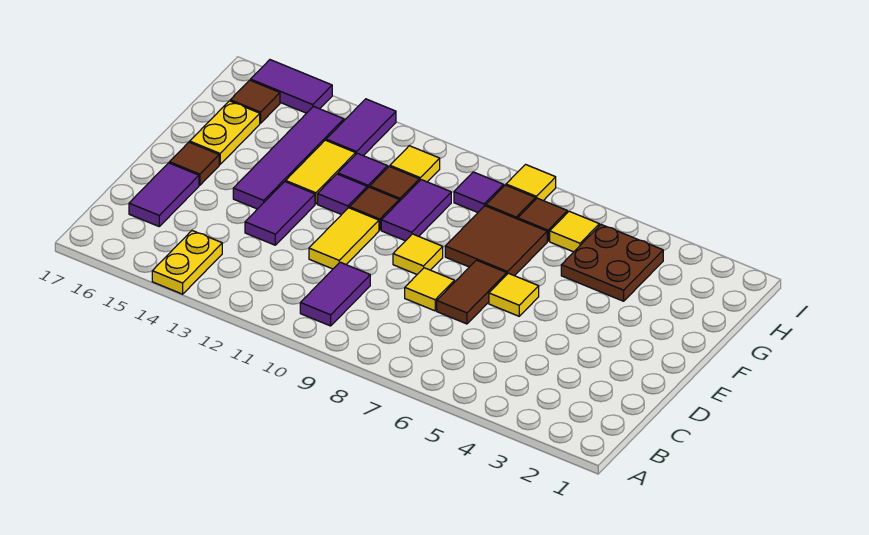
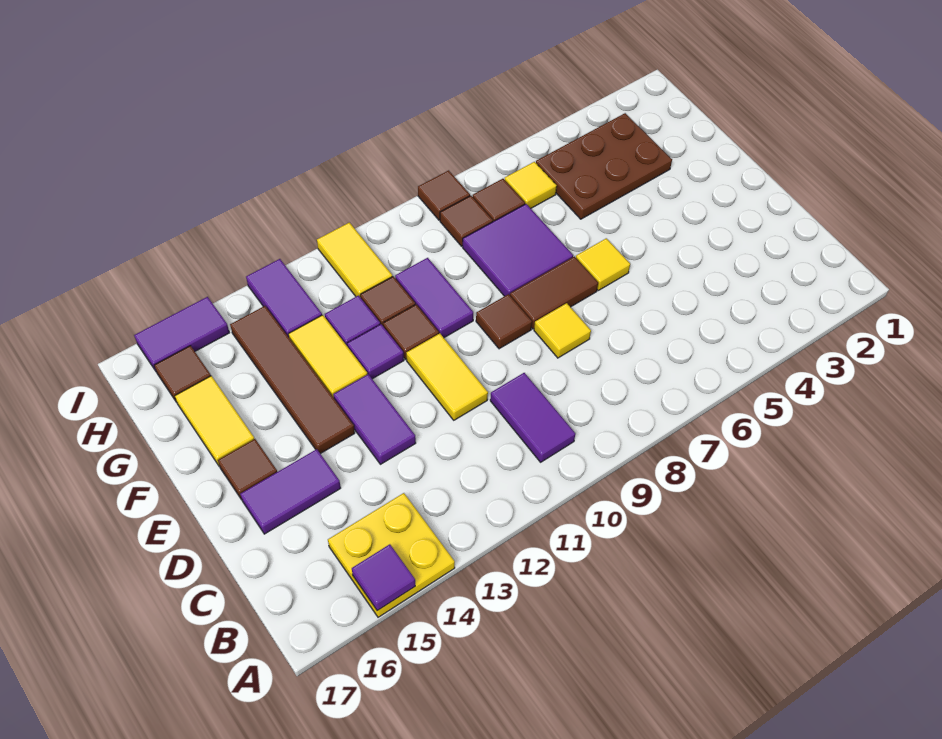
yellow plate A14:B14 level 1 -> yellow plate A14:B15 level 1
purple tile C16:D16 level 1 -> purple tile D15:D16 level 1
brown tile D7:E7 level 1 -> brown tile E7:E8 level 1
yellow tile E9 level 1 -> brown tile E9 level 1
purple tile E14:H14 level 1 -> brown tile E14:H14 level 1
brown tile F7:G8 level 1 -> purple tile F7:G8 level 1
yellow plate F16:G16 level 1 -> yellow tile F16:G16 level 1
brown plate G4:H5 level 1 -> brown plate G3:H5 level 1
purple tile H9 level 1 -> purple tile A15 level 2
yellow tile H11 level 1 -> yellow tile H11:I11 level 1
yellow tile I8 level 1 -> brown tile I8 level 1

